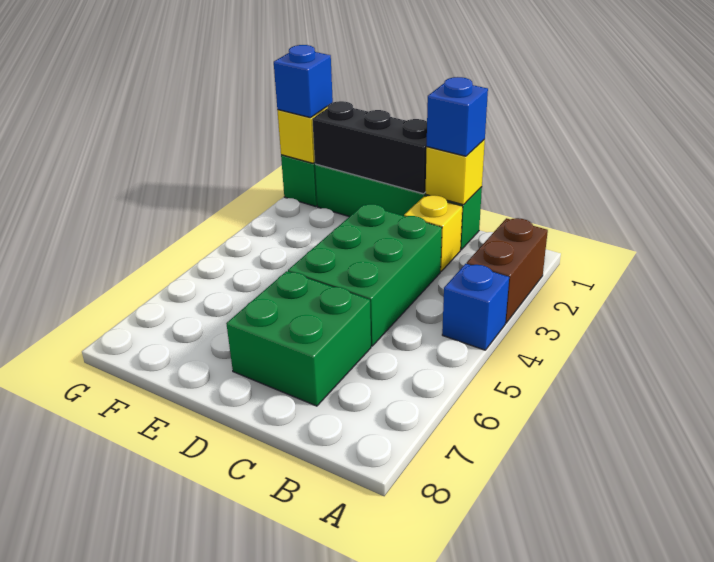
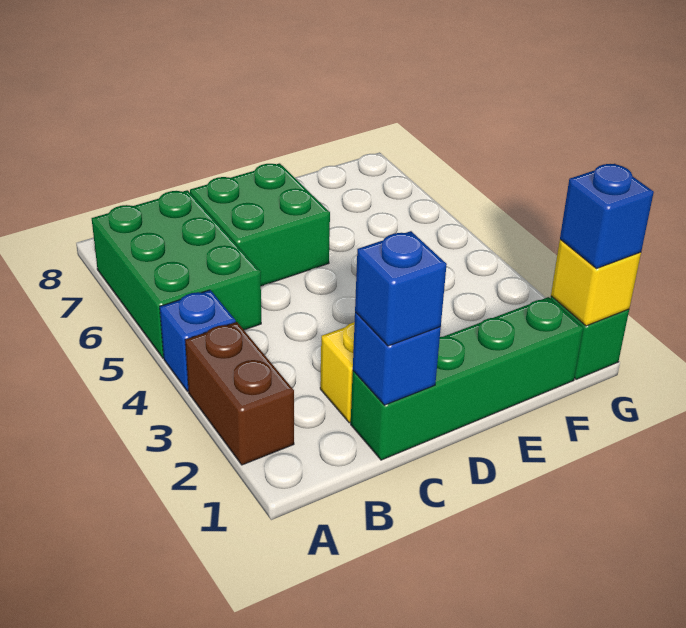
yellow brick C1 level 2 -> blue brick C1 level 2
green brick C3:D5 level 1 -> green brick A5:B7 level 1
black brick D1:F1 level 2 -> none

